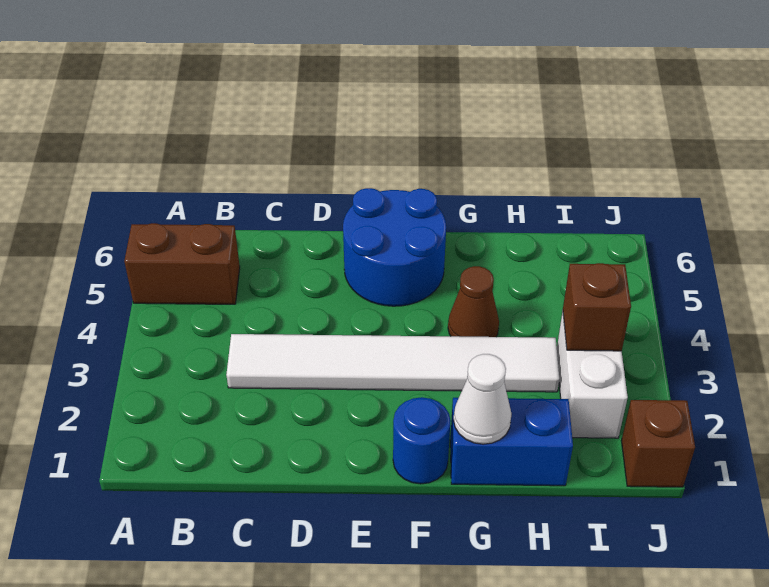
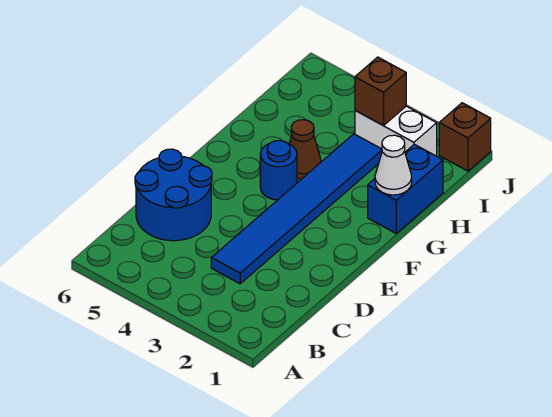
brown brick A5:B5 level 1 -> none
white tile C3:H3 level 1 -> blue tile C3:H3 level 1
blue round brick E5:F6 level 1 -> blue round brick C5:D6 level 1
blue round brick F1 level 1 -> blue round brick F4 level 1

